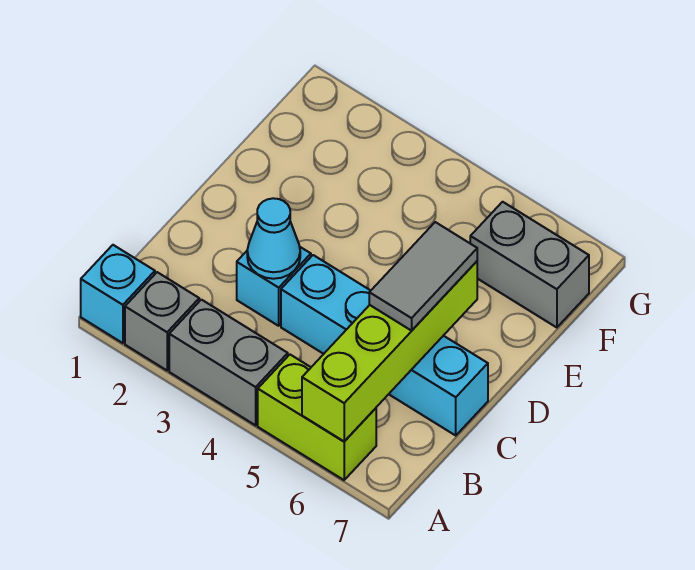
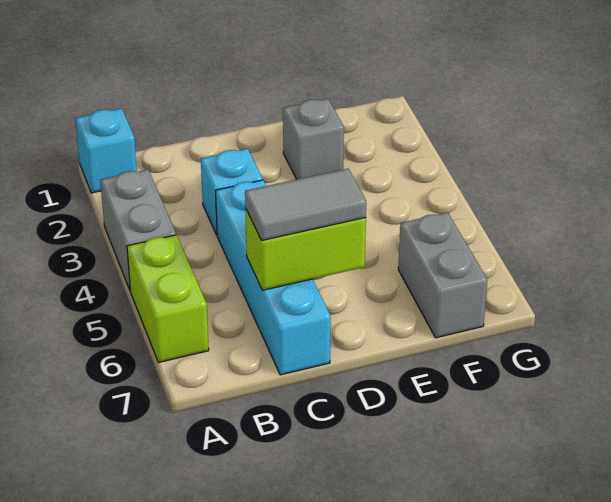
grey brick A2 level 1 -> grey brick E2 level 1
lime brick A6:D6 level 2 -> lime brick C6:D6 level 2
cyan cone C3 level 2 -> none

